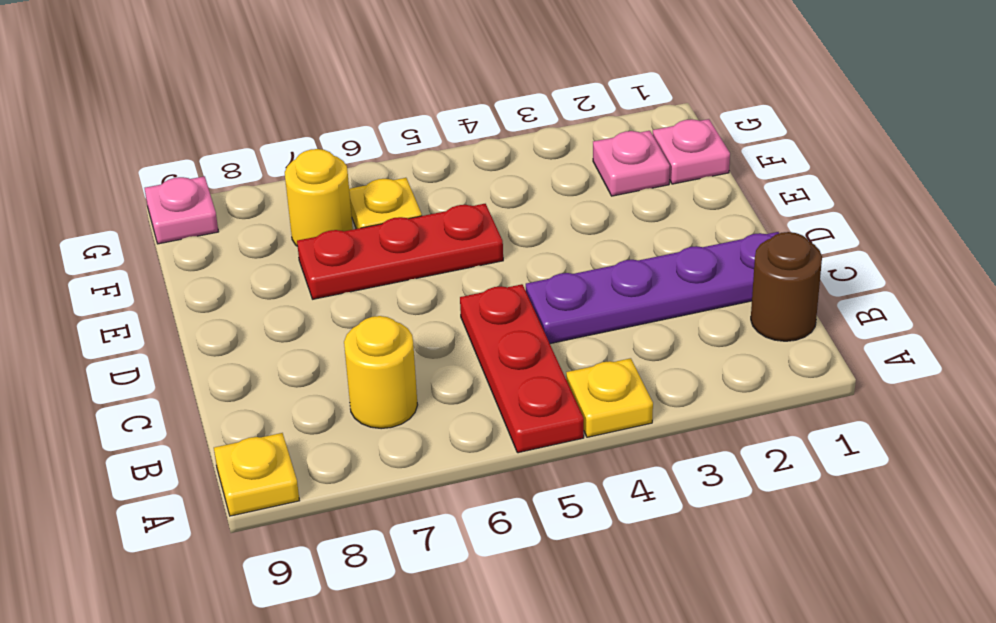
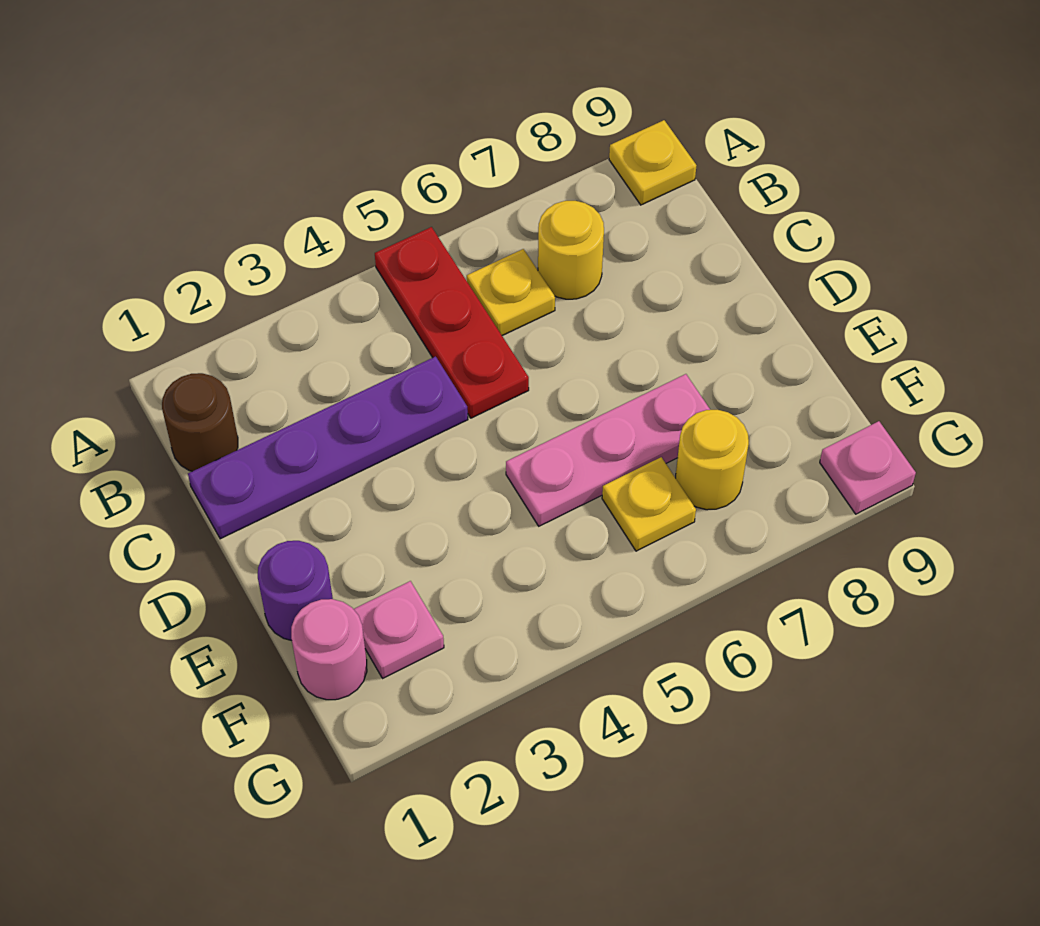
yellow plate A4 level 1 -> yellow plate B6 level 1
none -> purple round brick E1 level 1
red plate E5:E7 level 1 -> pink plate E5:E7 level 1
pink plate F1 level 1 -> pink round brick F1 level 1

